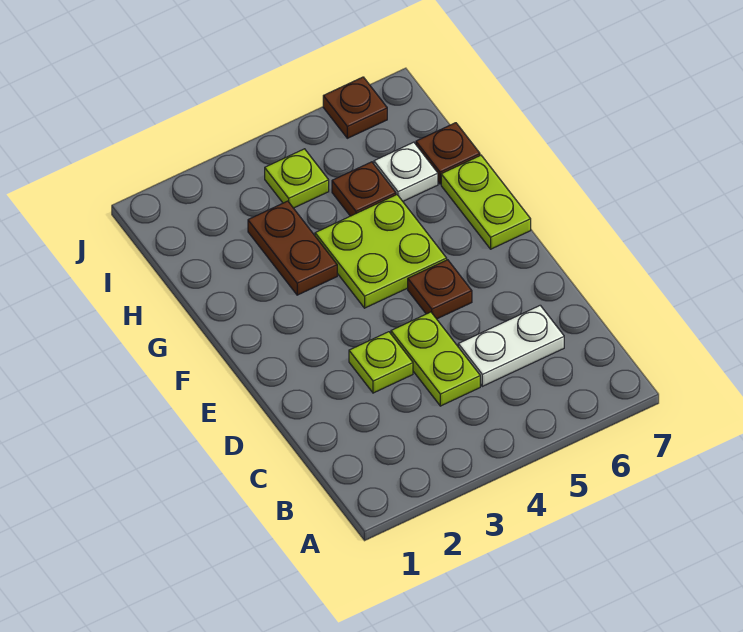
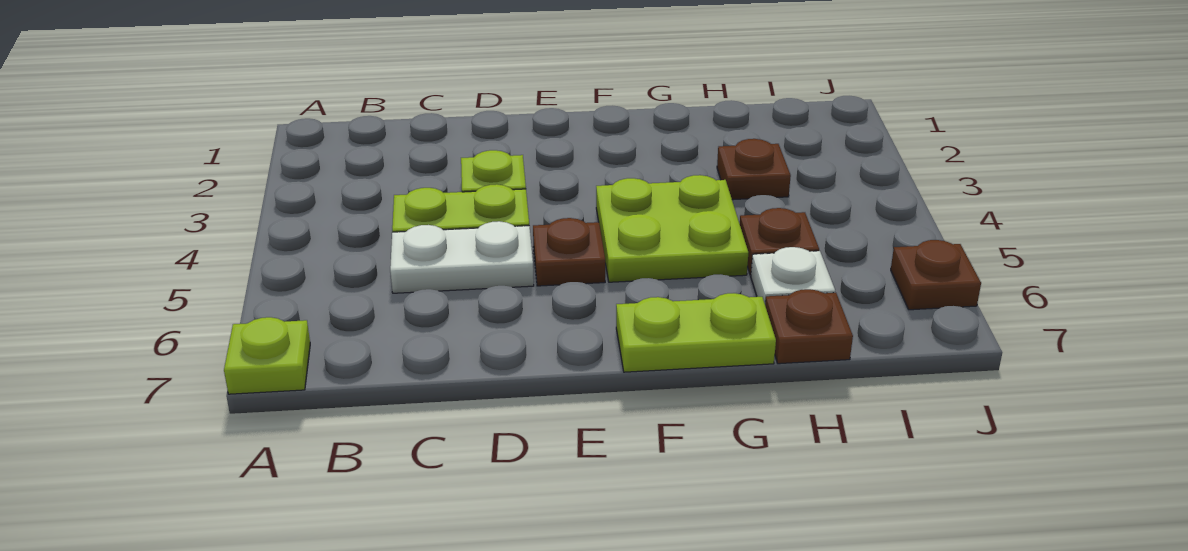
white plate C5:C6 level 1 -> white plate C5:D5 level 1
brown plate G3:H3 level 1 -> brown plate H3 level 1
lime plate I4 level 1 -> lime plate A7 level 1

